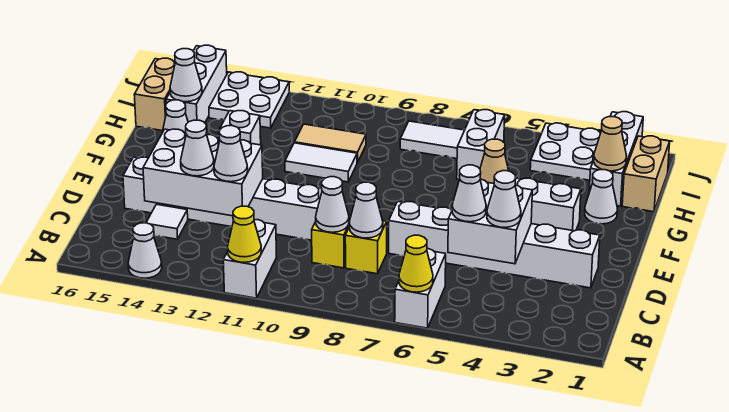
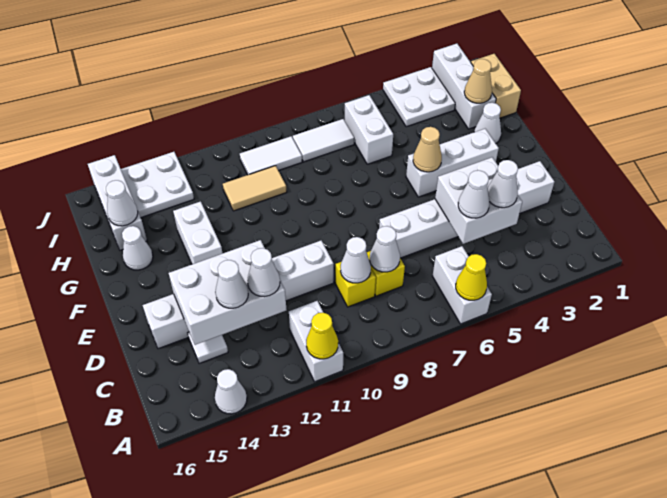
white tile G10:G11 level 1 -> white tile I9:I10 level 1
white brick G13 level 1 -> white brick F13:G13 level 1
tan brick H16:I16 level 1 -> none

